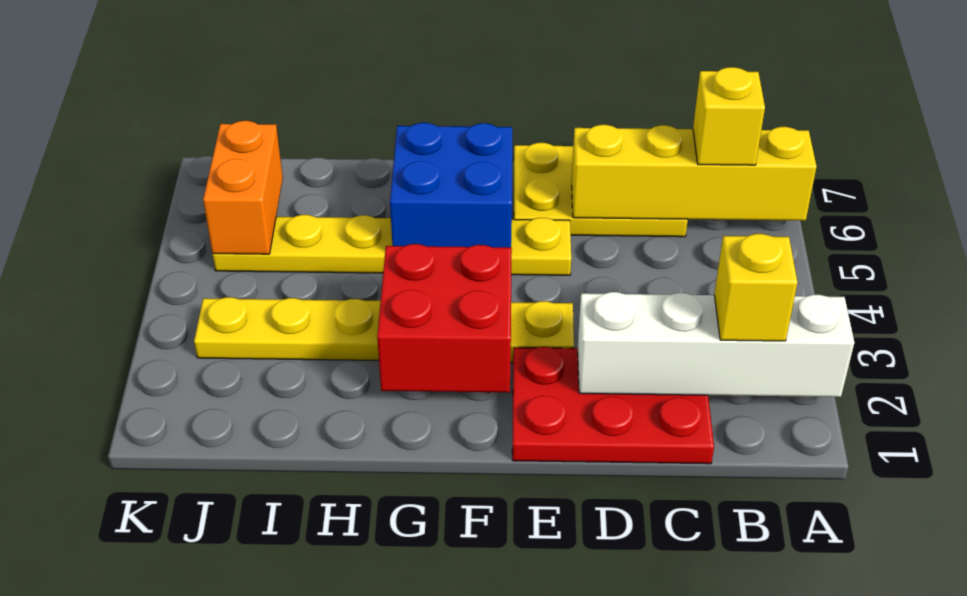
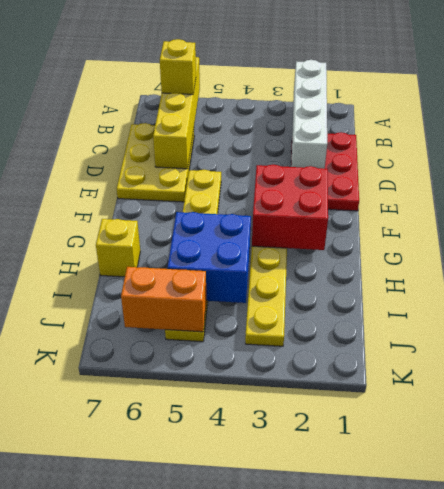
yellow brick B2 level 3 -> yellow brick H7 level 1
blue brick F5:G6 level 2 -> blue brick H4:I5 level 2

